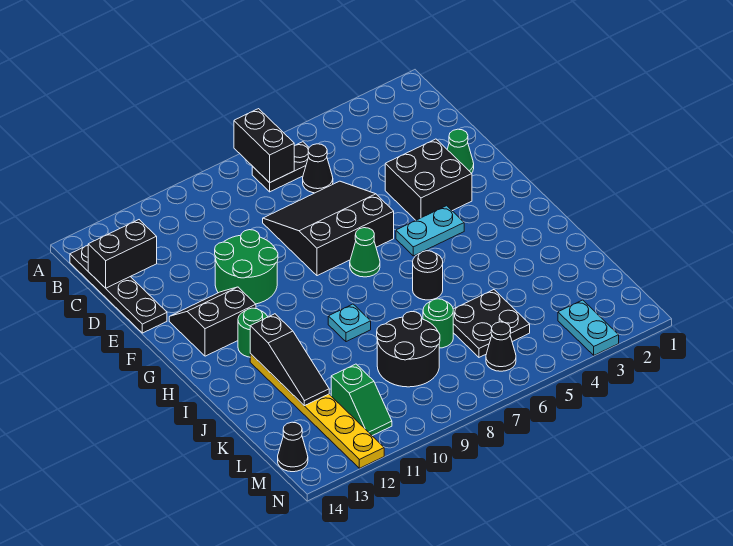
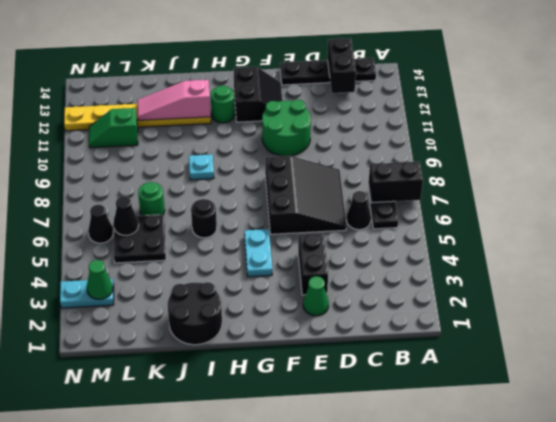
black brick E3:F4 level 1 -> black brick E3:E4 level 1
green cone G7 level 1 -> green cone M3 level 2
black slope I12:K12 level 2 top I -> pink slope I12:K12 level 2 top I
black round brick K8:L9 level 1 -> black round brick I1:J2 level 1
black cone M14 level 1 -> black cone L6 level 2

